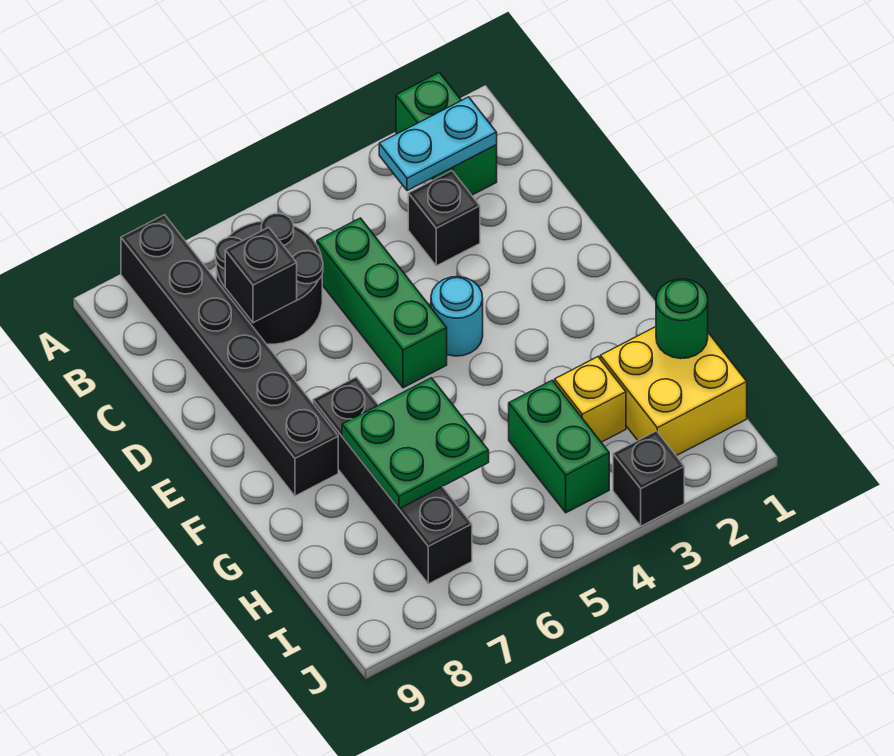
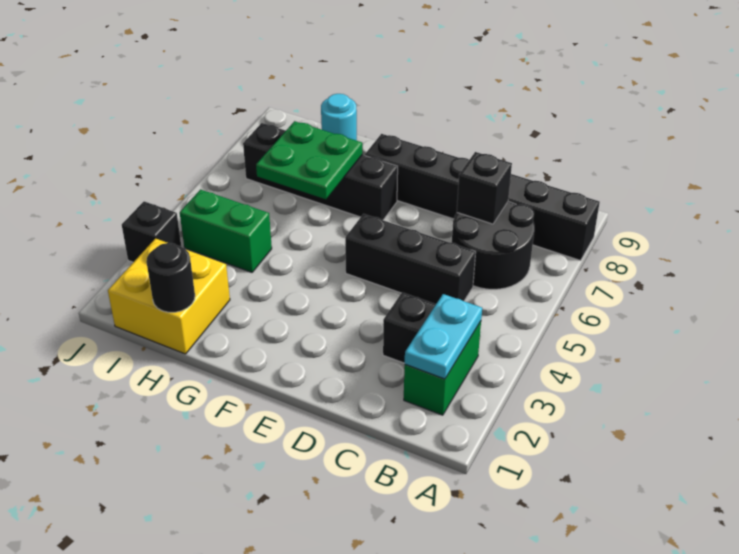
green brick A2:B2 level 1 -> green brick B2:B3 level 1
green brick C5:E5 level 1 -> black brick C5:E5 level 1
cyan round brick E4 level 1 -> cyan round brick H9 level 1
green round brick H1 level 2 -> black round brick H1 level 2
yellow brick H3 level 1 -> none

